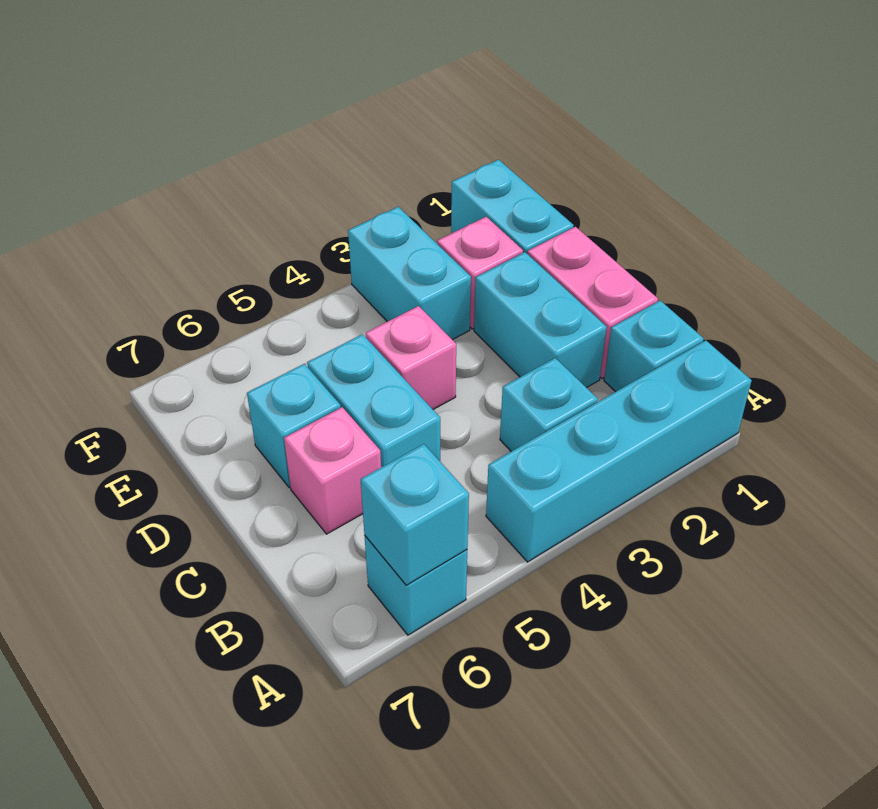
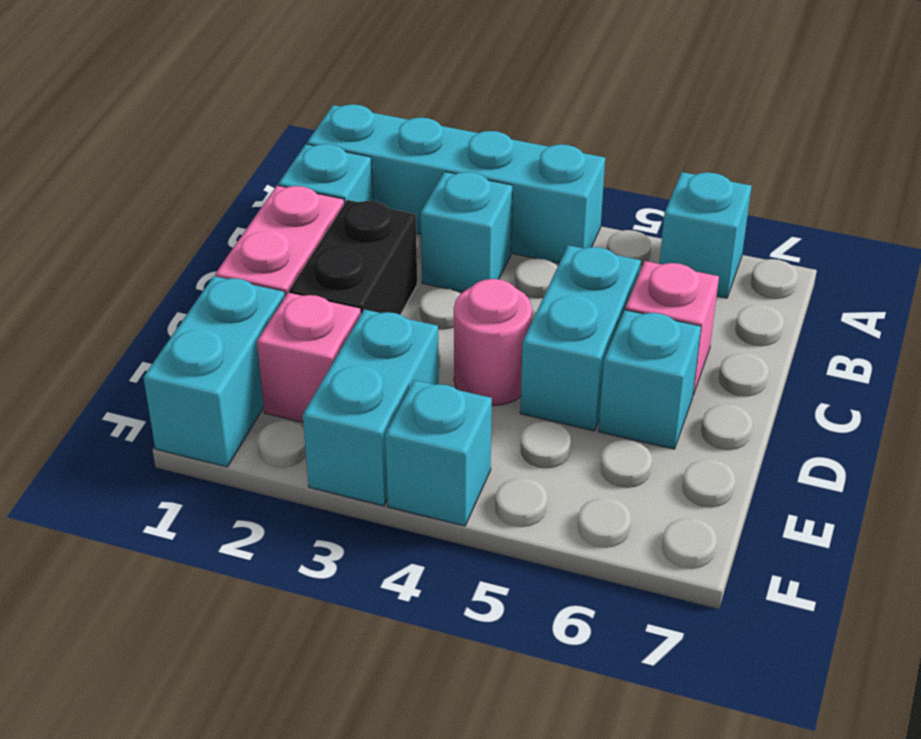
cyan brick A6 level 2 -> cyan brick F4 level 1
cyan brick C2:D2 level 1 -> black brick C2:D2 level 1
pink brick D4 level 1 -> pink round brick D4 level 1

